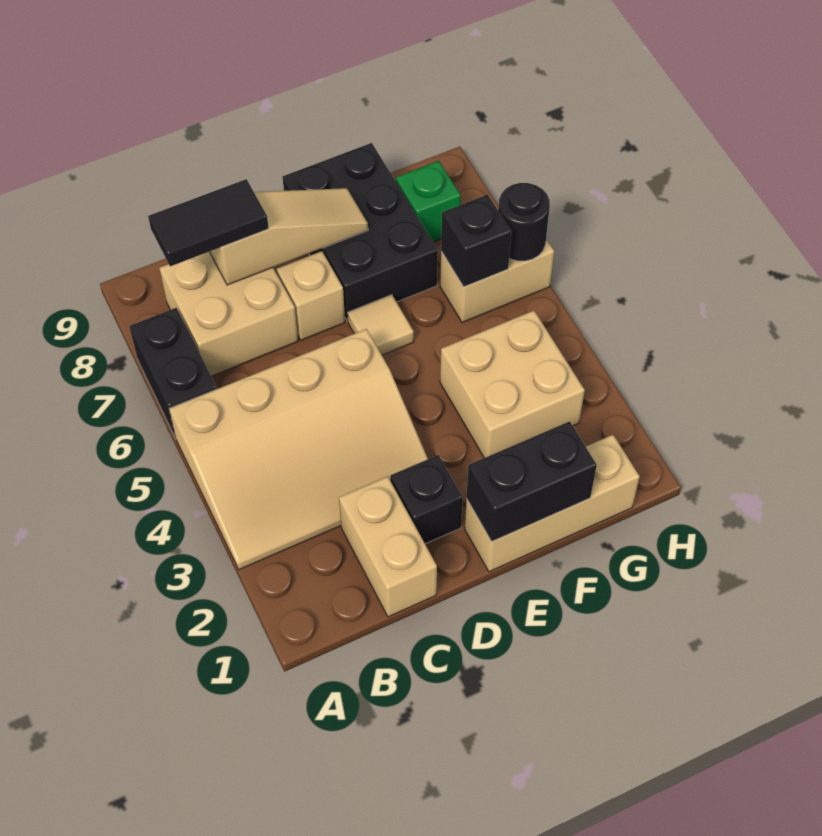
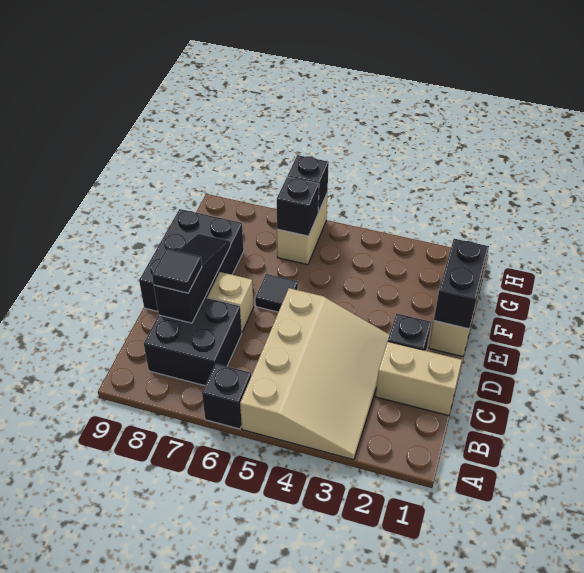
black brick A6:A7 level 1 -> black brick A6 level 1
tan brick B7:C8 level 1 -> black brick B7:C8 level 1
black tile B8:C8 level 3 -> black tile C8 level 3
tan slope C8:E8 level 2 top C -> black slope C8:E8 level 2 top C
tan tile E6 level 1 -> black tile E6 level 1
black brick E7:F9 level 1 -> black brick D8:F9 level 1
tan brick F3:G4 level 1 -> none
green brick G8 level 1 -> none
black round brick H6 level 2 -> black brick H6 level 2

